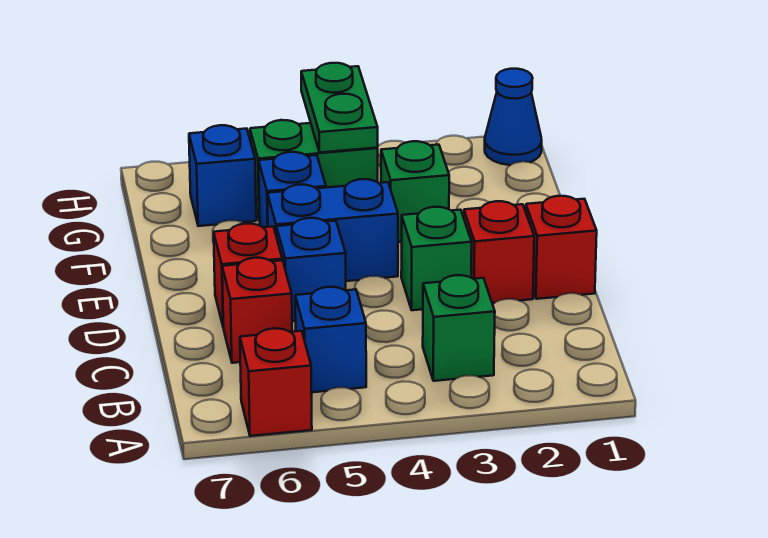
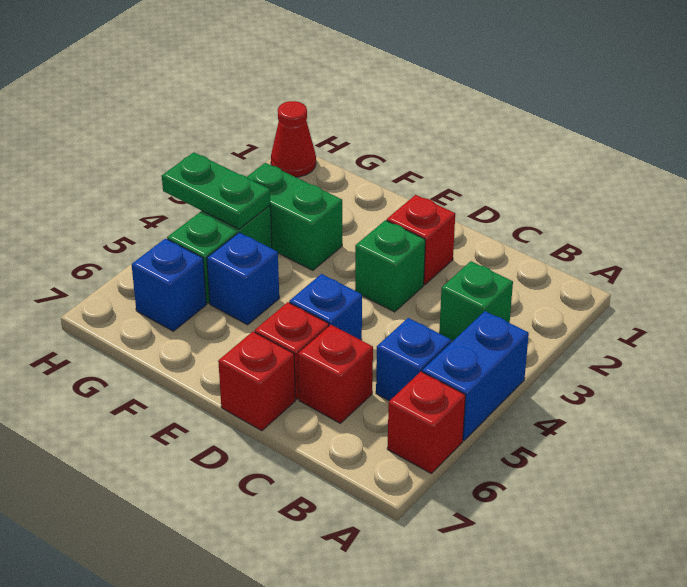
red brick D1 level 1 -> red brick D7 level 1
blue brick E4:E5 level 1 -> blue brick A4:A5 level 1
green brick F3 level 1 -> green brick F3:G3 level 1
blue cone H1 level 1 -> red cone H1 level 1

